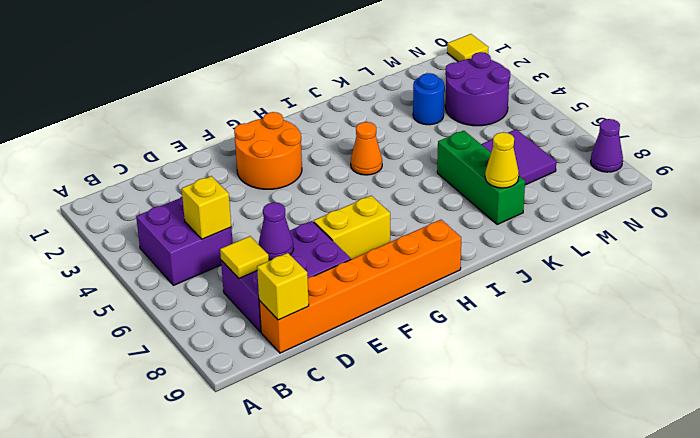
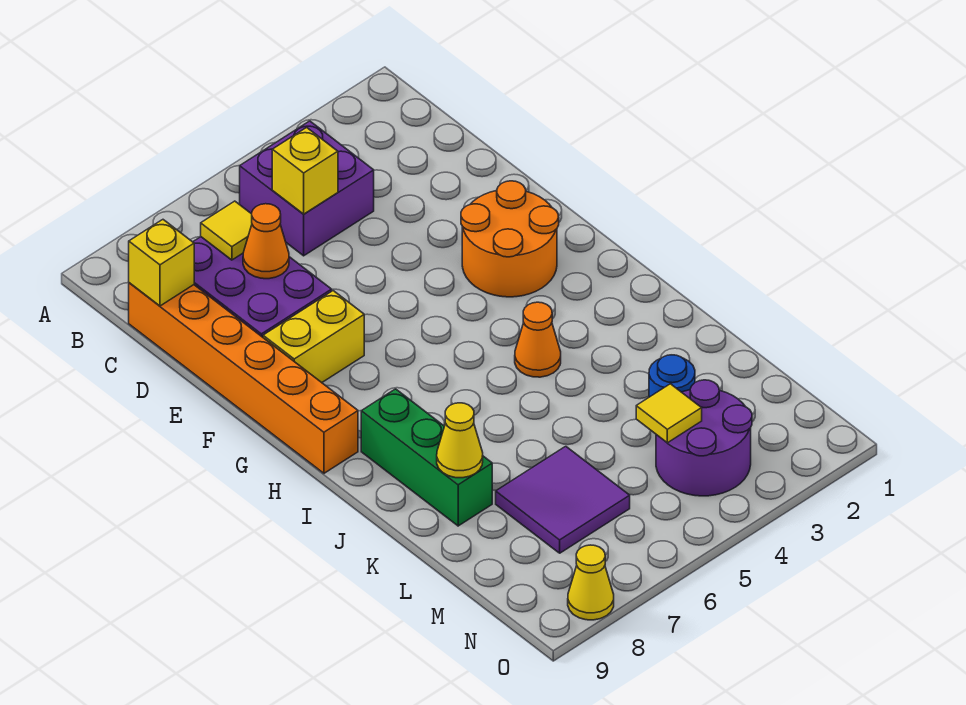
purple cone D7 level 2 -> orange cone D7 level 2
yellow brick F7:G7 level 1 -> yellow brick F7:F8 level 1
green brick K6:K8 level 1 -> green brick I8:K8 level 1
yellow tile O1 level 1 -> yellow tile M4 level 2
purple cone O8 level 1 -> yellow cone O8 level 1

